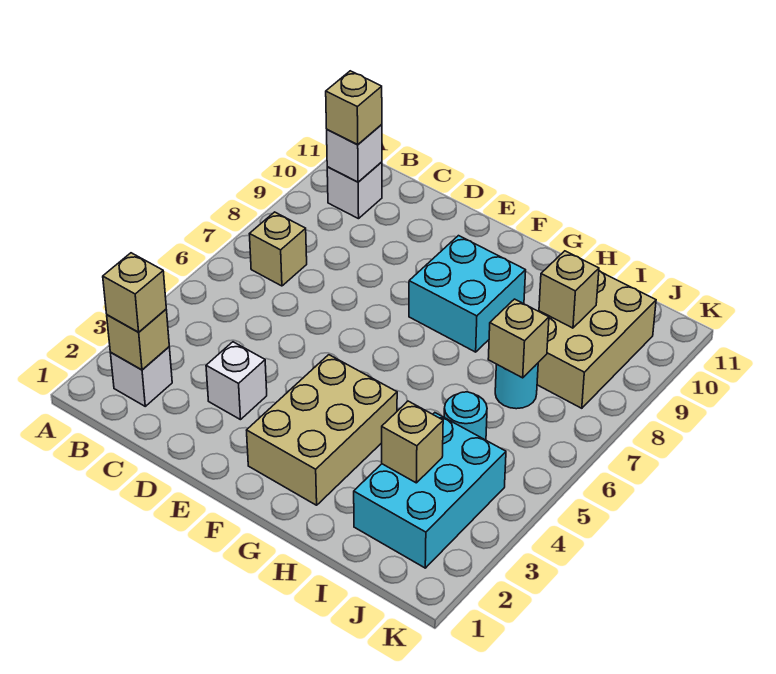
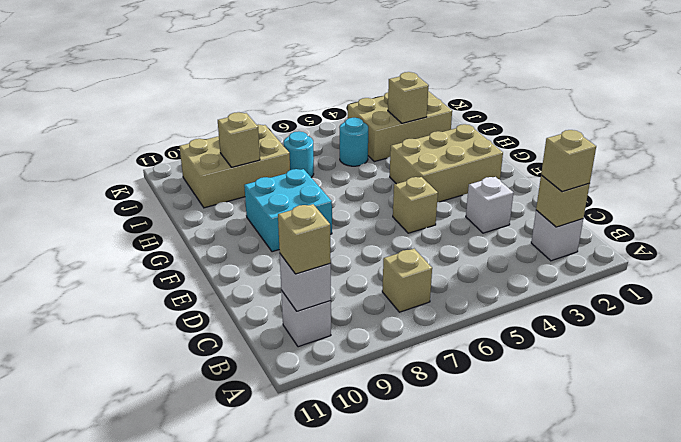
cyan brick I2:J4 level 1 -> tan brick I2:J4 level 1
tan brick I7 level 2 -> tan brick E5 level 1

